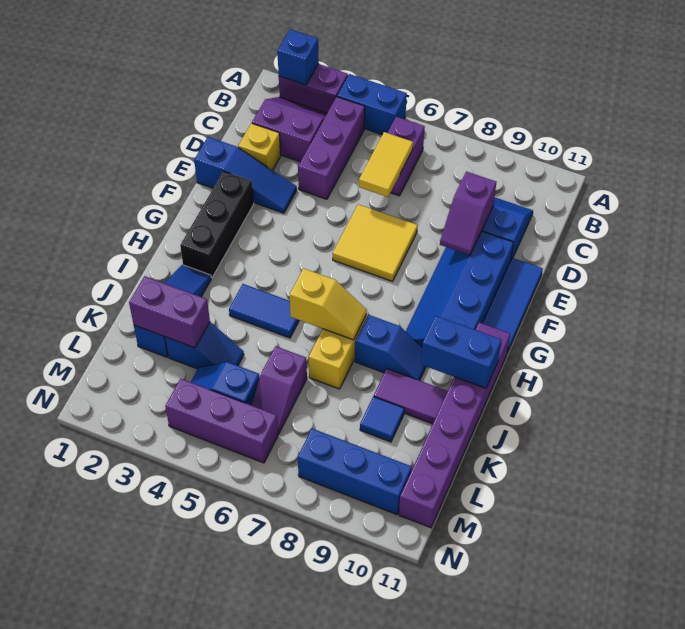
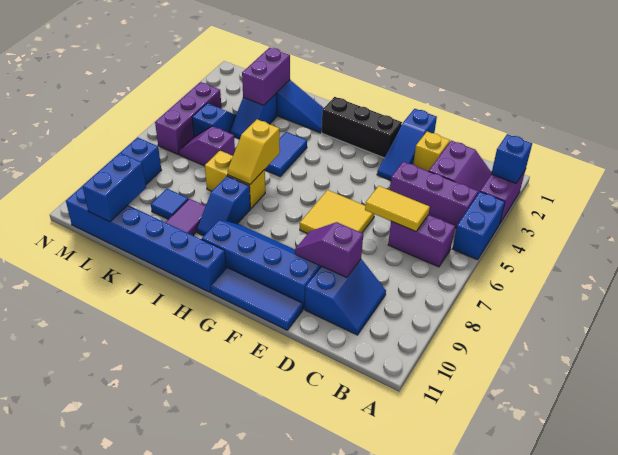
purple brick H11:M11 level 1 -> blue brick H11:M11 level 1
blue brick I10:I11 level 2 -> blue brick L10:L11 level 2

